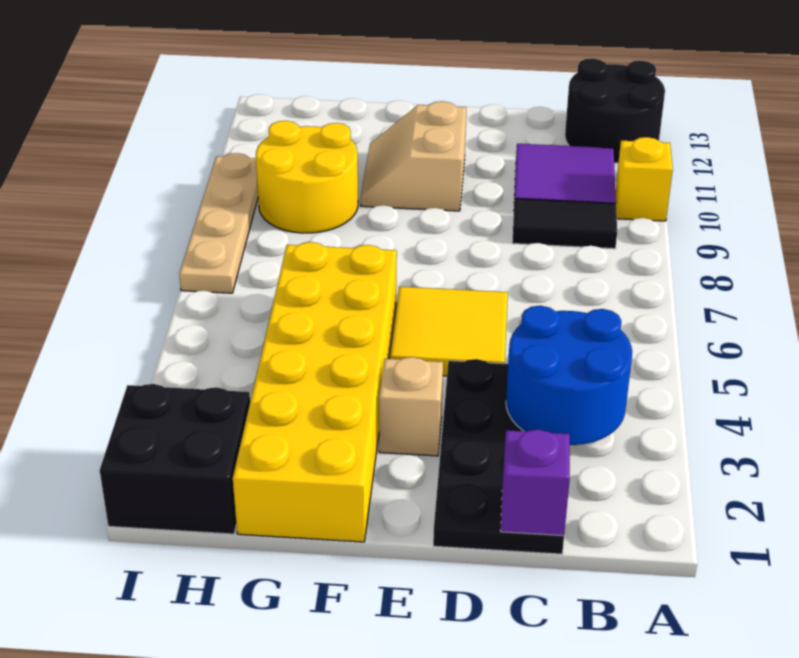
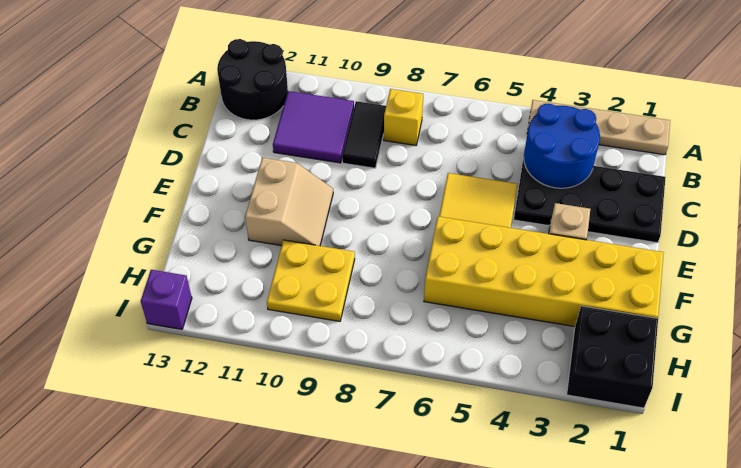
yellow brick A10 level 1 -> yellow brick B8 level 1
purple brick C1 level 2 -> purple brick I13 level 1
tan slope E10:F11 level 1 top E -> tan slope E10:F11 level 1 top 11
yellow round brick G9:H10 level 1 -> yellow plate G9:H10 level 1
tan plate I7:I10 level 1 -> tan plate A1:A4 level 1

